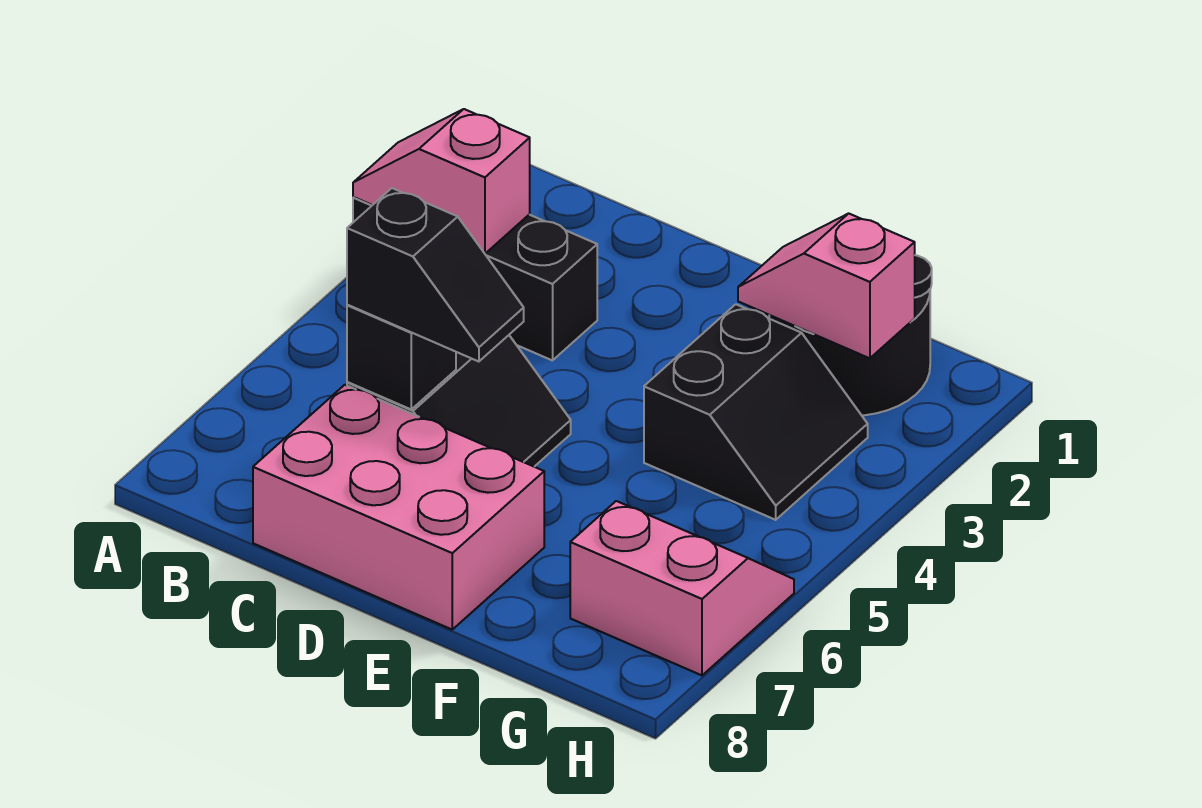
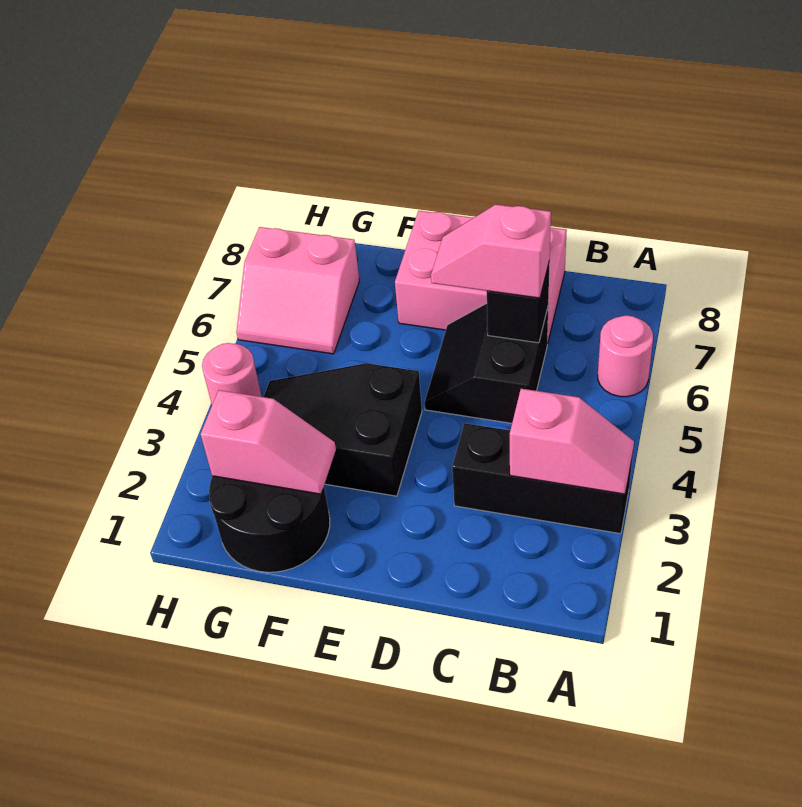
none -> pink round brick A6 level 1
black slope C6:D6 level 3 top C -> pink slope C6:D6 level 3 top C
black slope F3:G4 level 1 top F -> black slope E3:G4 level 1 top E
none -> pink round brick H4 level 1

